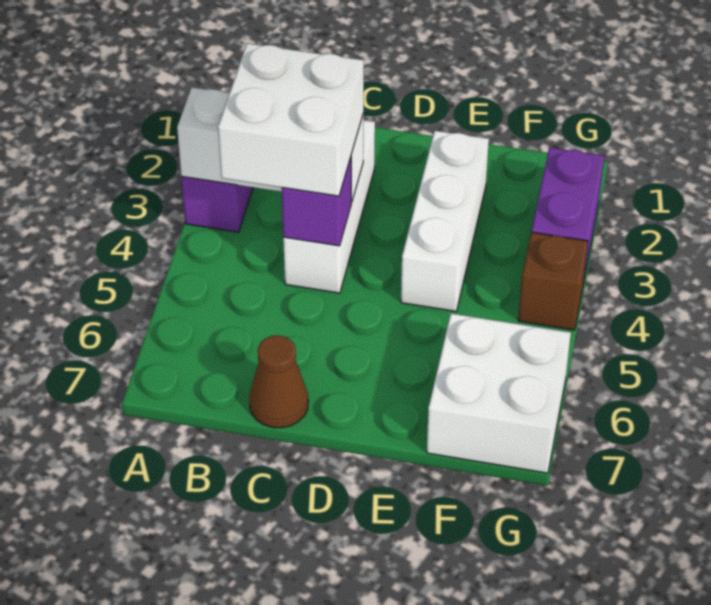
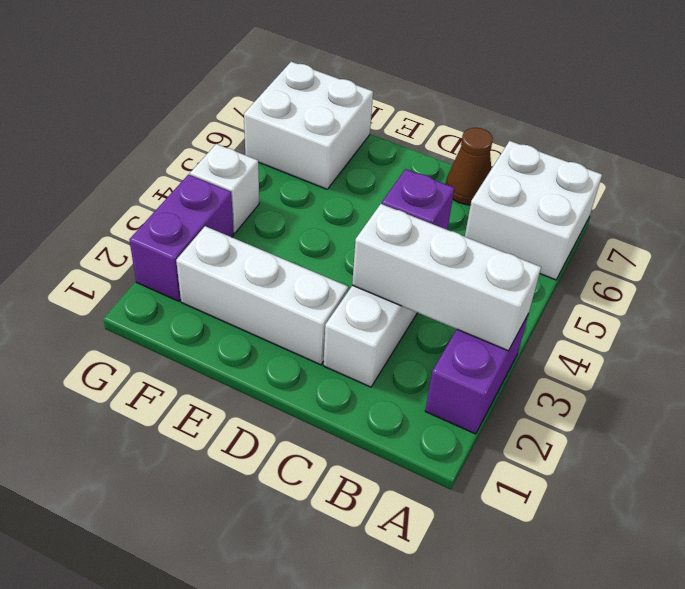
white brick B3:C4 level 3 -> white brick A6:B7 level 1
white brick E2:E4 level 1 -> white brick D2:F2 level 1
brown brick G4 level 1 -> white brick G4 level 1

